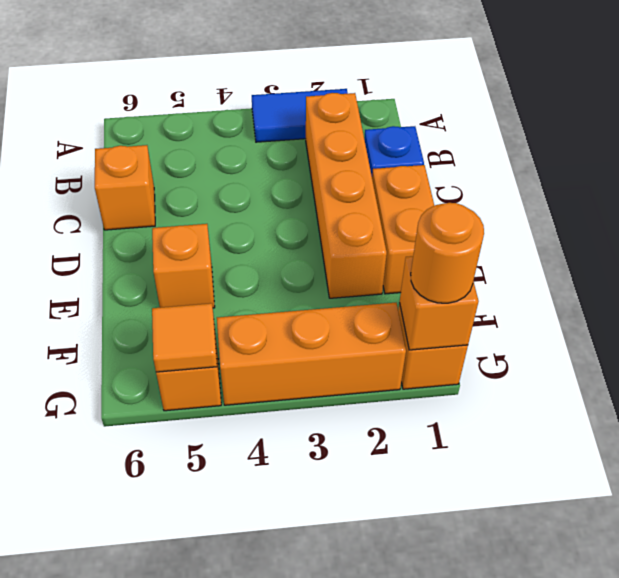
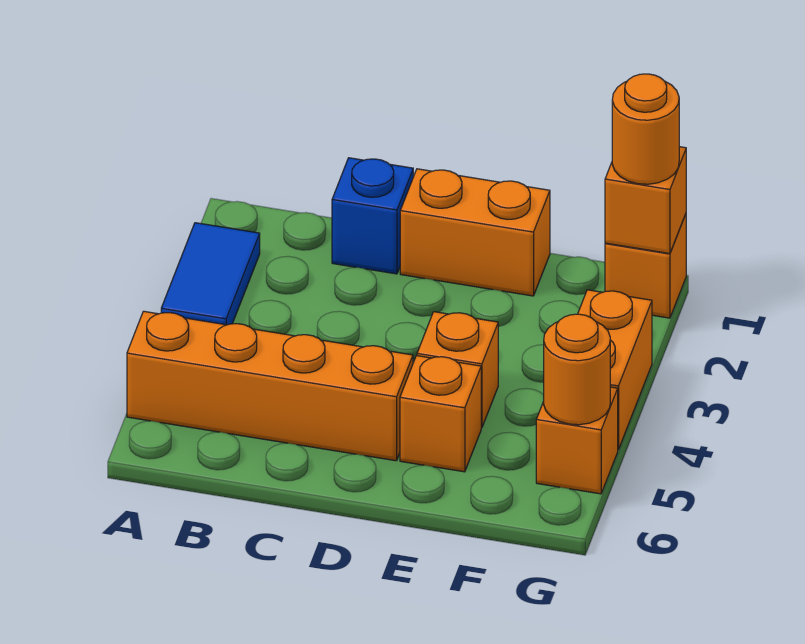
orange brick B2:E2 level 1 -> orange brick A5:D5 level 1
orange brick C6 level 1 -> orange brick E4 level 1
orange brick G2:G4 level 1 -> orange brick G3:G4 level 1
orange tile G5 level 2 -> orange round brick G5 level 2

